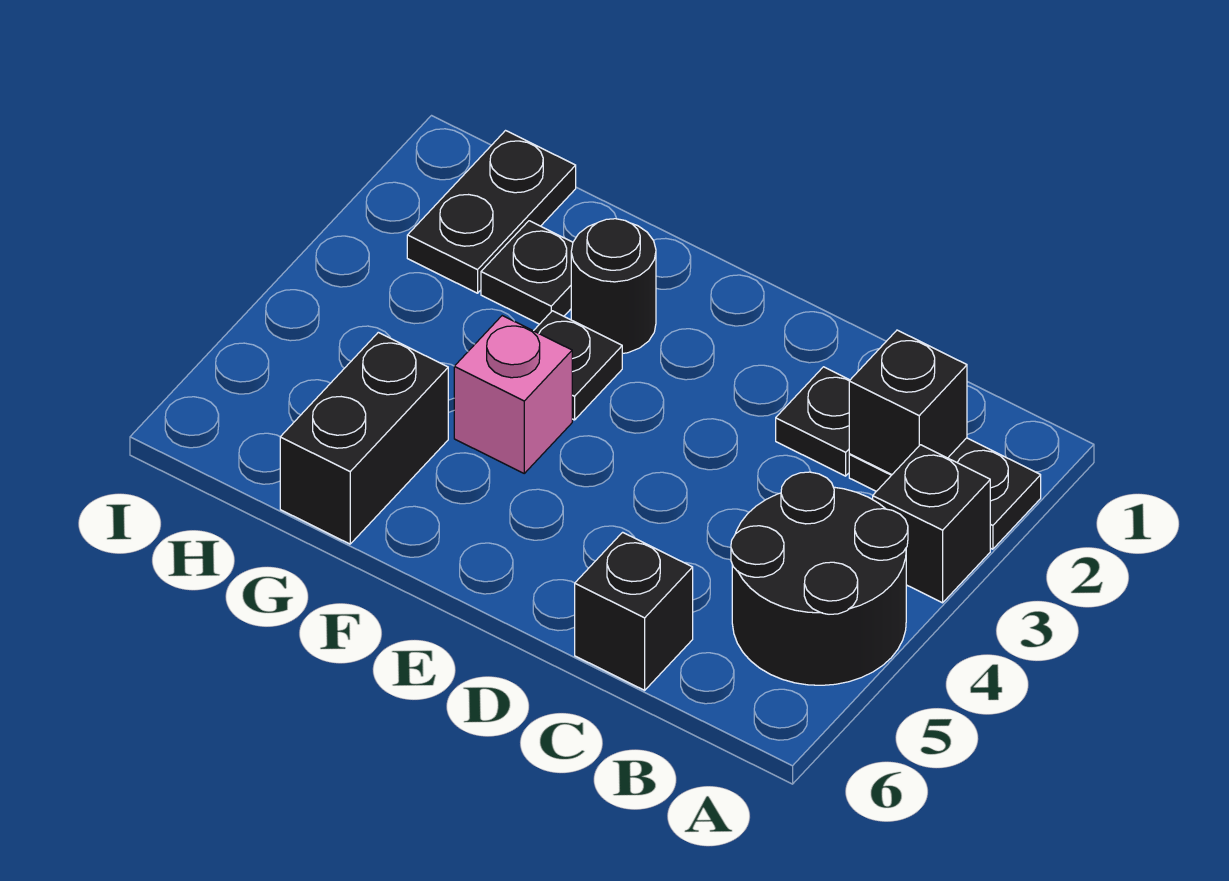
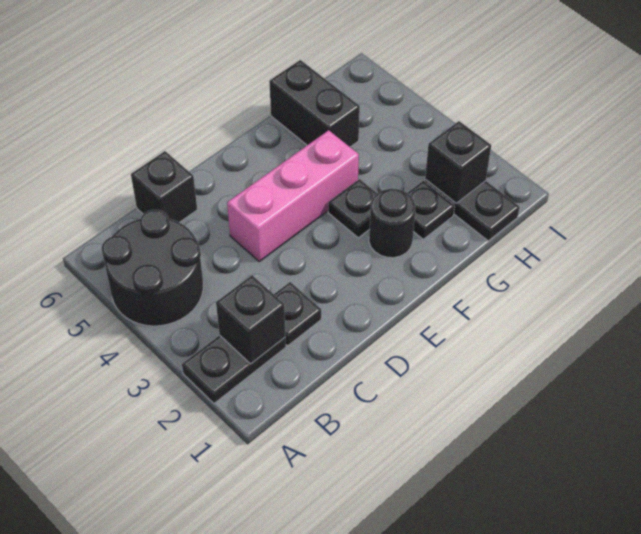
black brick A3 level 1 -> black brick H2 level 2
pink brick F4 level 1 -> pink brick D4:F4 level 1

